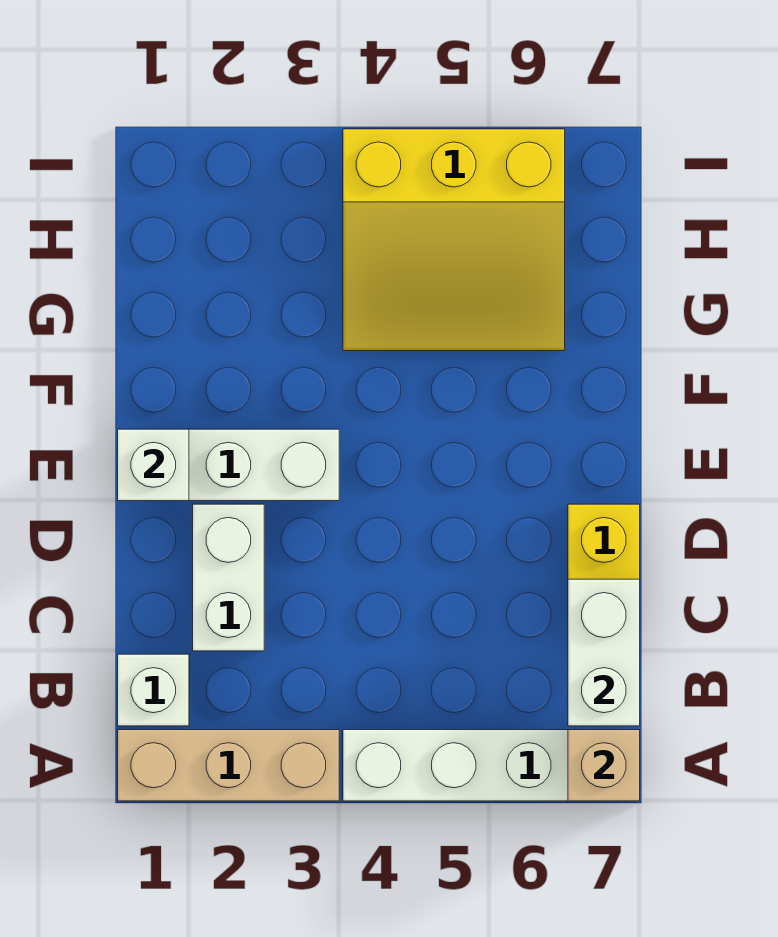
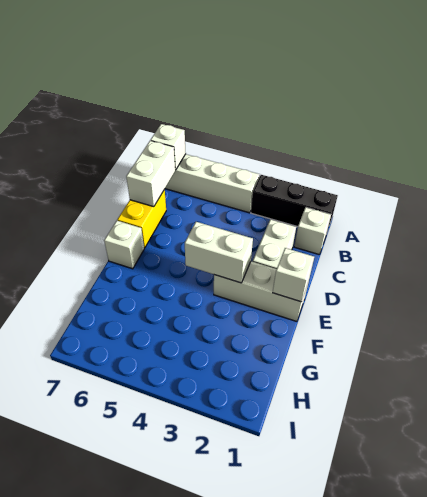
tan brick A1:A3 level 1 -> black brick A1:A3 level 1
tan brick A7 level 2 -> white brick A7 level 2
none -> white brick E3:E4 level 2
none -> white brick E7 level 1
yellow slope G4:I6 level 1 top I -> none

